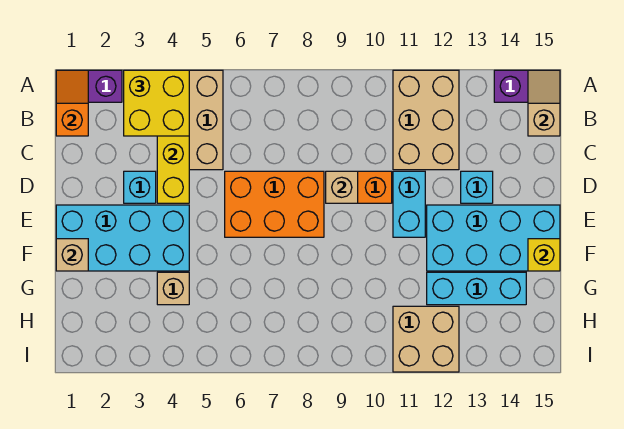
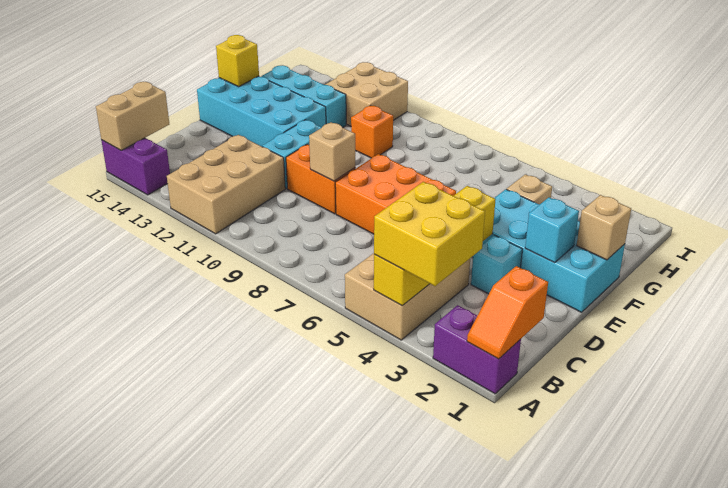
tan slope A15:B15 level 2 top B -> tan brick A15:B15 level 2
cyan brick D13 level 1 -> cyan brick E2 level 2
none -> orange brick G10 level 1

